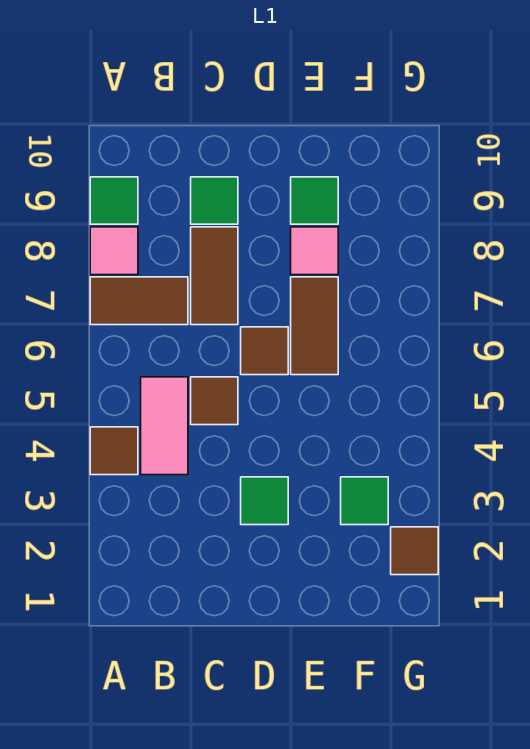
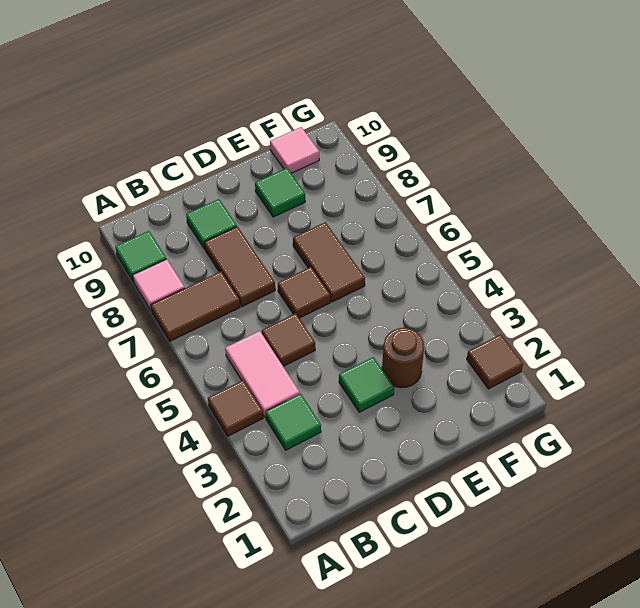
none -> brown round brick E3 level 1
pink tile E8 level 1 -> pink tile F10 level 1
green tile F3 level 1 -> green tile B3 level 1

